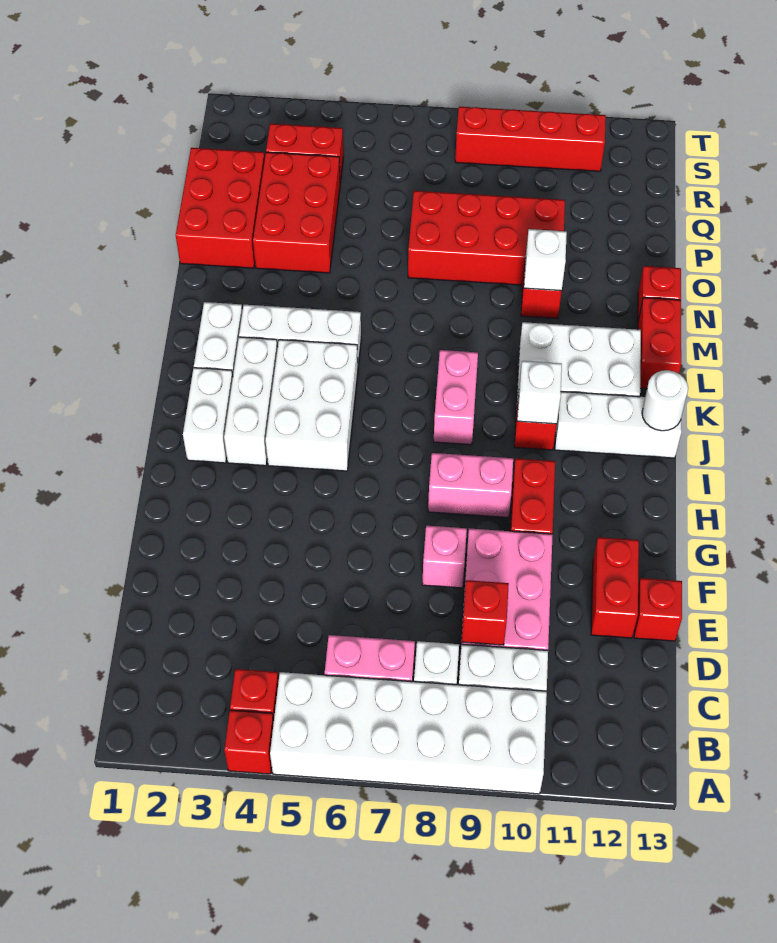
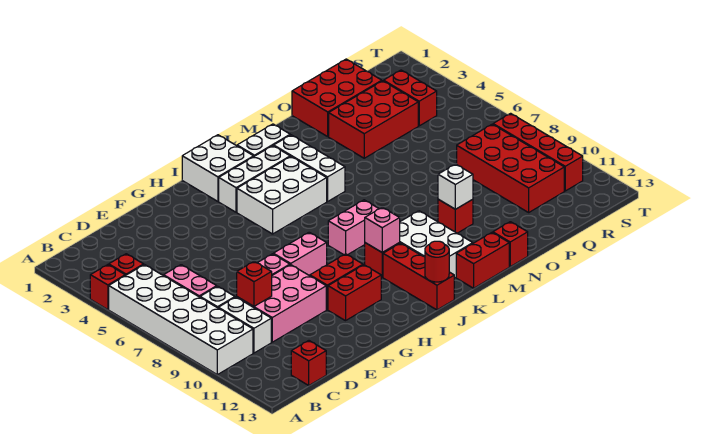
red brick E12:F12 level 1 -> red brick G11:H11 level 1
red brick E13 level 1 -> red brick C13 level 1
pink brick H8:H9 level 1 -> pink brick G8:H8 level 1
white brick I2:J2 level 1 -> white brick I1:J2 level 1
white brick J10 level 2 -> pink brick J10 level 2
white brick J11:J13 level 1 -> red brick J11:J13 level 1
white round brick J13 level 2 -> red round brick J13 level 2
red brick O7:P10 level 1 -> red brick Q8:R11 level 1

